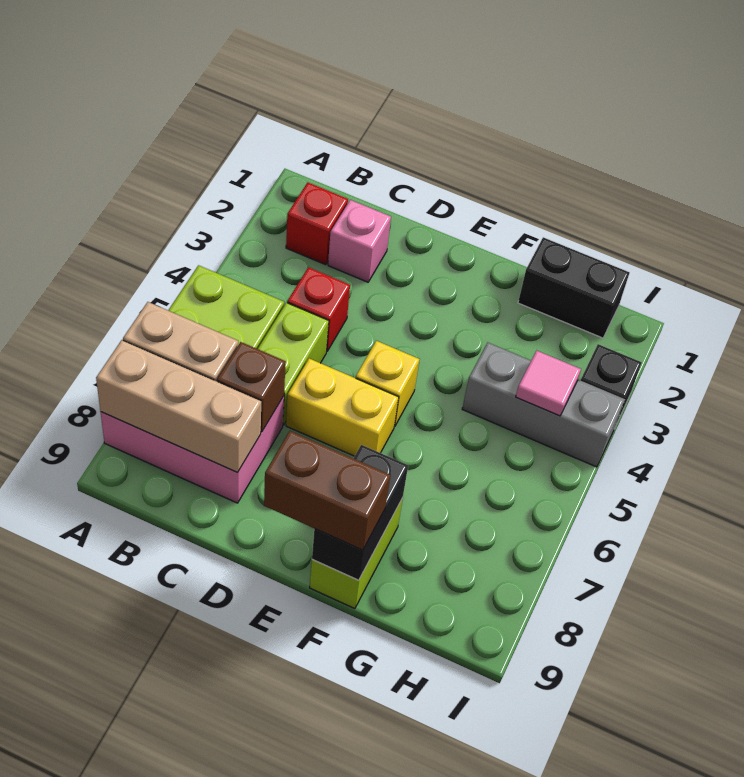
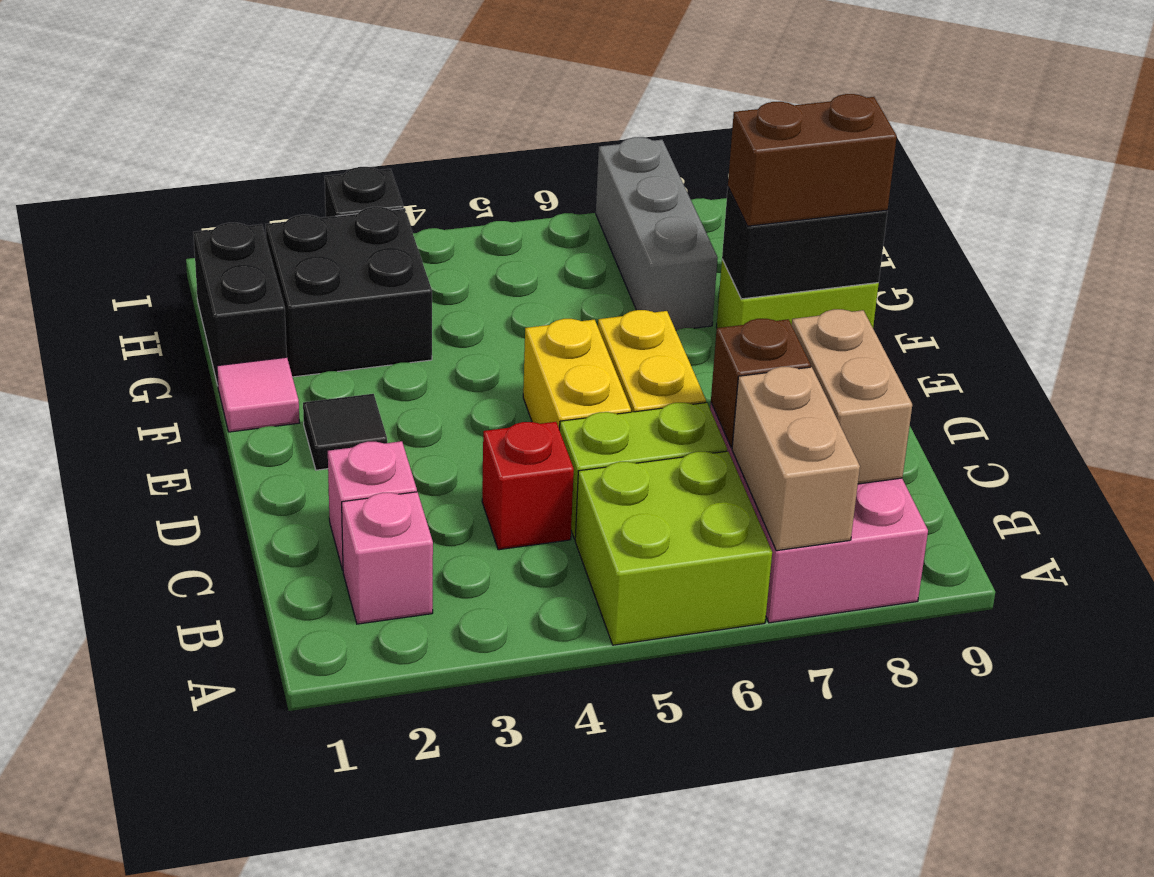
tan brick A8:C8 level 2 -> tan brick B8:C8 level 2
red brick B2 level 1 -> pink brick B2 level 1
none -> black tile E2 level 1
yellow brick E5 level 1 -> yellow brick D5:E5 level 1
brown brick E9:F9 level 3 -> brown brick F8:F9 level 3
none -> black brick G2:H3 level 1
grey brick G4:I4 level 1 -> grey brick G7:I7 level 1
pink tile H4 level 2 -> pink tile F1 level 1

